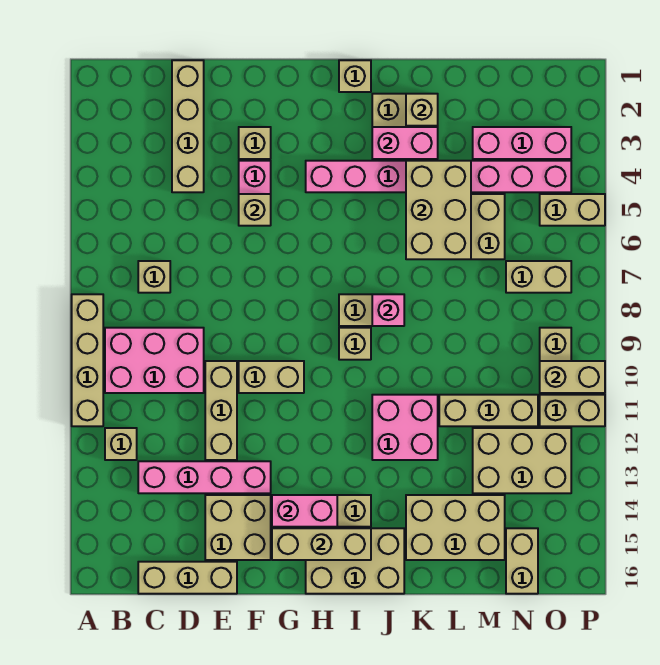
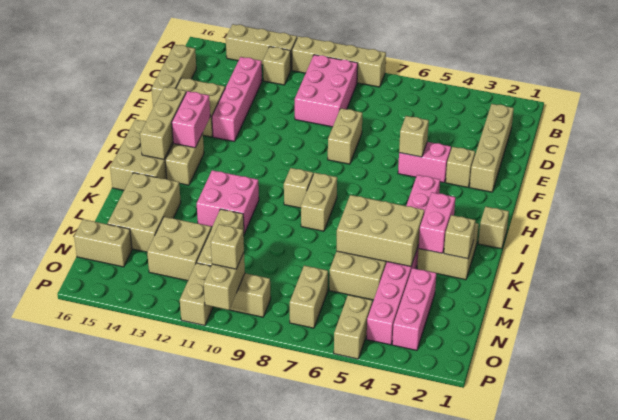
tan brick C7 level 1 -> tan brick O10 level 3
tan brick D1:D4 level 1 -> tan brick C2:F2 level 1
tan brick E10:E12 level 1 -> tan brick A12:A14 level 1
tan brick F10:G10 level 1 -> tan brick E8:F8 level 1
pink brick J8 level 2 -> none
tan brick M12:O13 level 1 -> tan brick M12:N13 level 1

